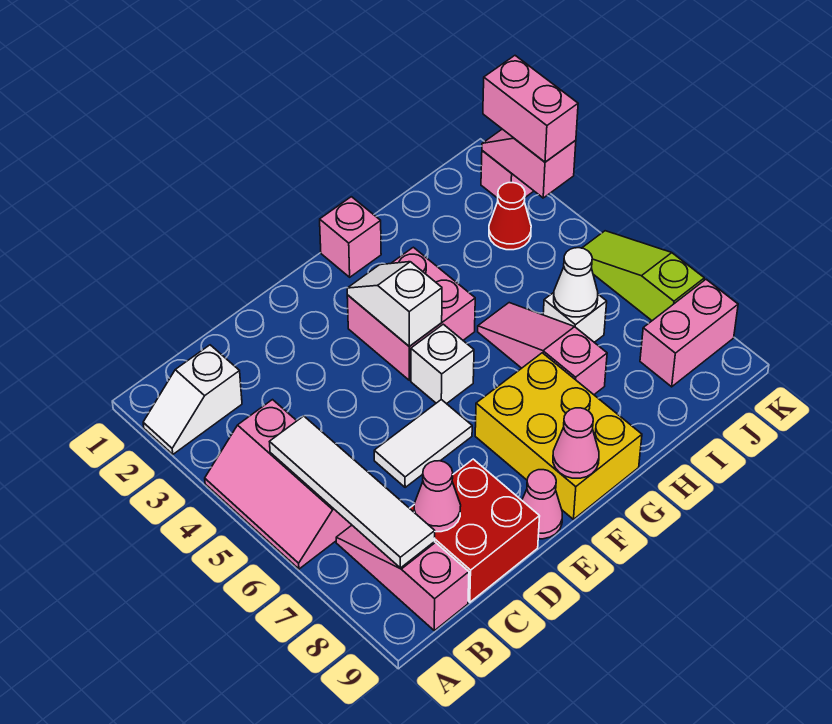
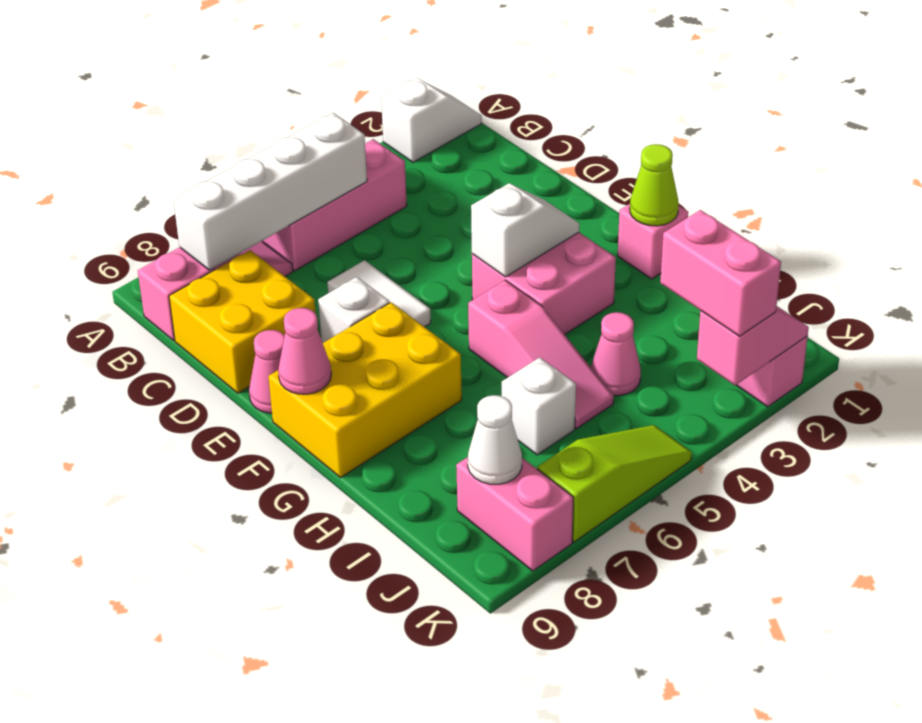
white slope A2:B2 level 1 top B -> white slope A1:A2 level 1 top 2
white tile B5:B8 level 2 -> white brick B5:B8 level 2
red brick C8:D9 level 1 -> yellow brick C8:D9 level 1
pink cone C8 level 2 -> pink cone I4 level 1
white brick F5 level 1 -> white brick E7 level 1
none -> lime cone G1 level 2
pink slope H5:H7 level 1 top 7 -> pink slope G5:I5 level 1 top G
white cone I6 level 2 -> white cone J8 level 2
red cone J3 level 1 -> none
pink brick K2:K3 level 3 -> pink brick J3:K3 level 3

